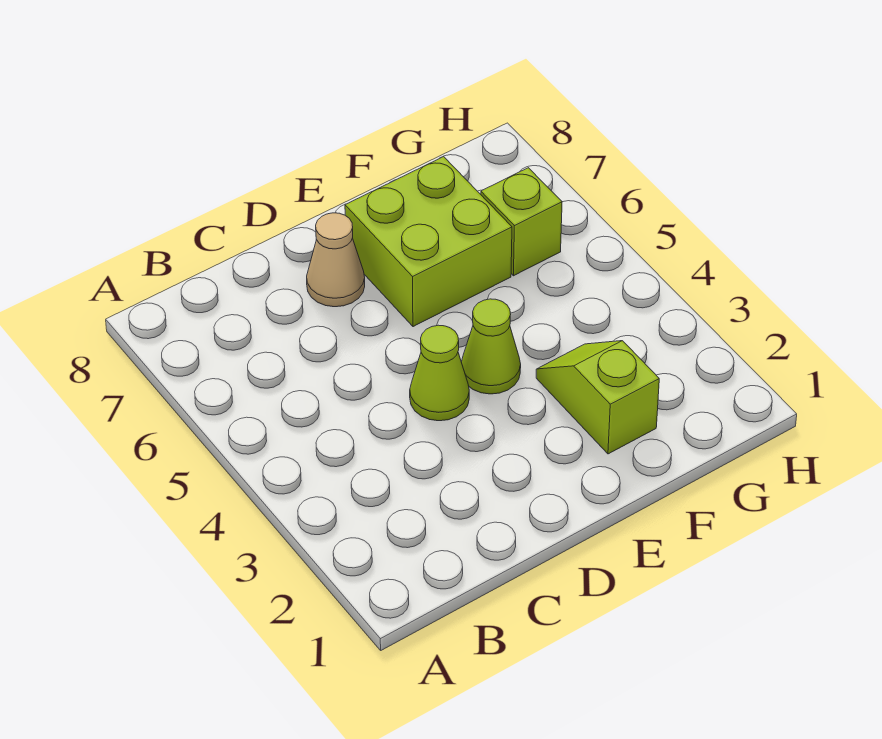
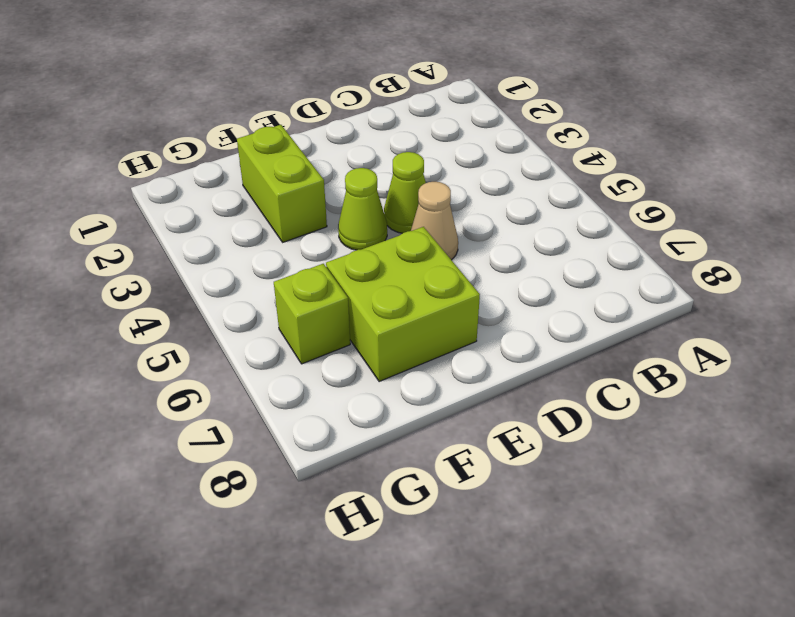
tan cone D7 level 1 -> tan cone D5 level 1
lime slope F2:F3 level 1 top 2 -> lime brick F2:F3 level 1

